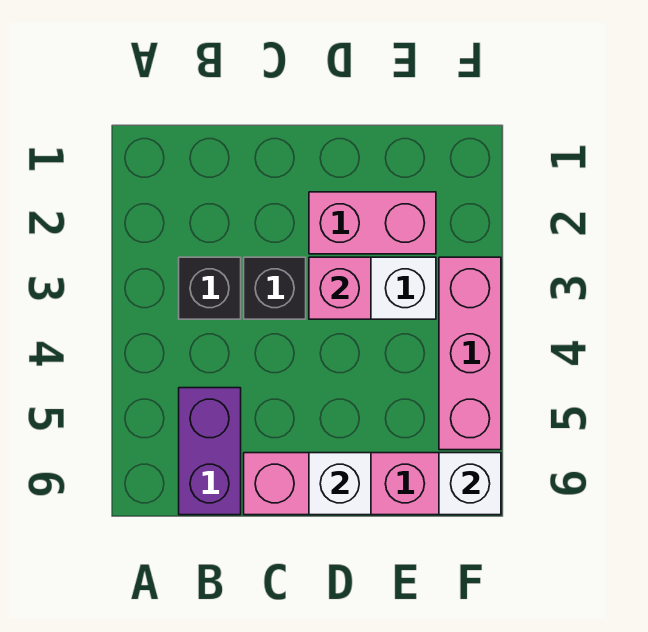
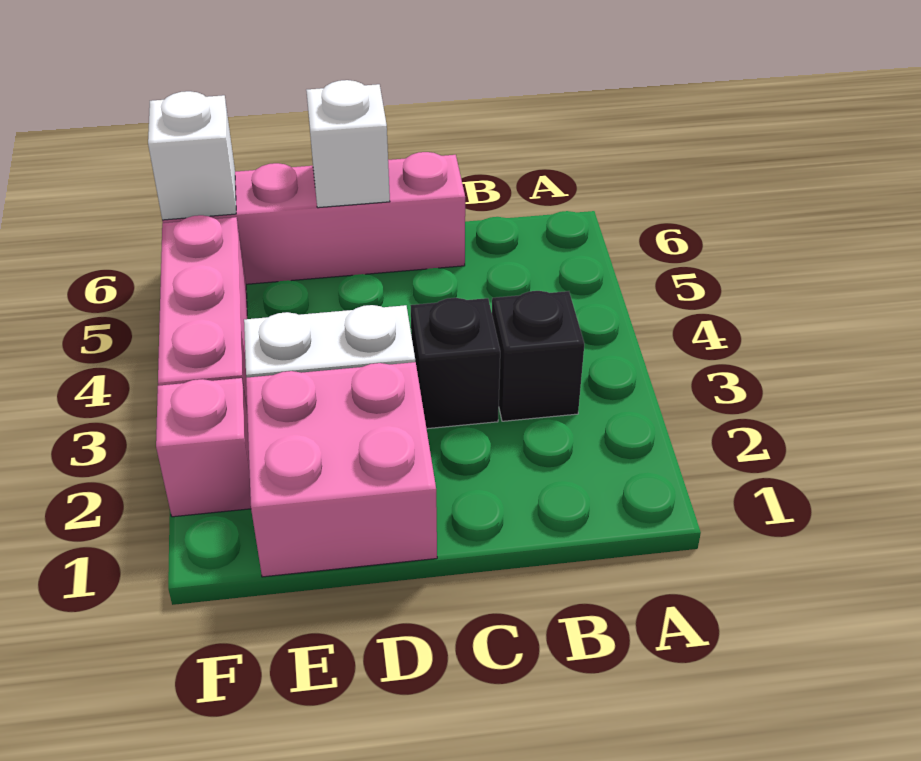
purple brick B5:B6 level 1 -> none
pink brick D2:E2 level 1 -> pink brick D1:E2 level 1
pink brick D3 level 2 -> pink brick F2 level 1

